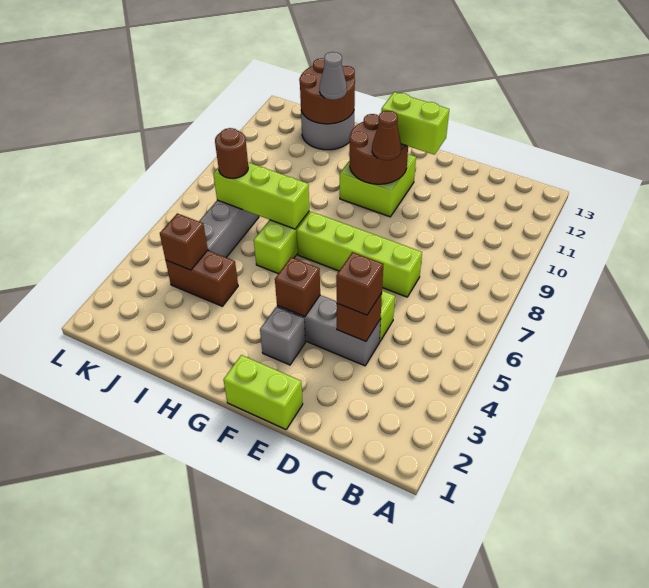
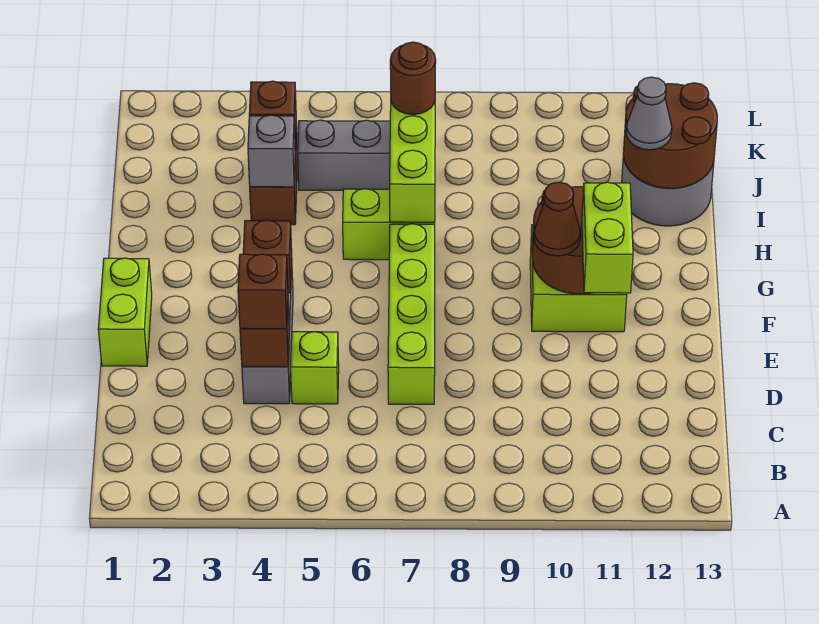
grey brick F3 level 1 -> grey brick I4 level 2

